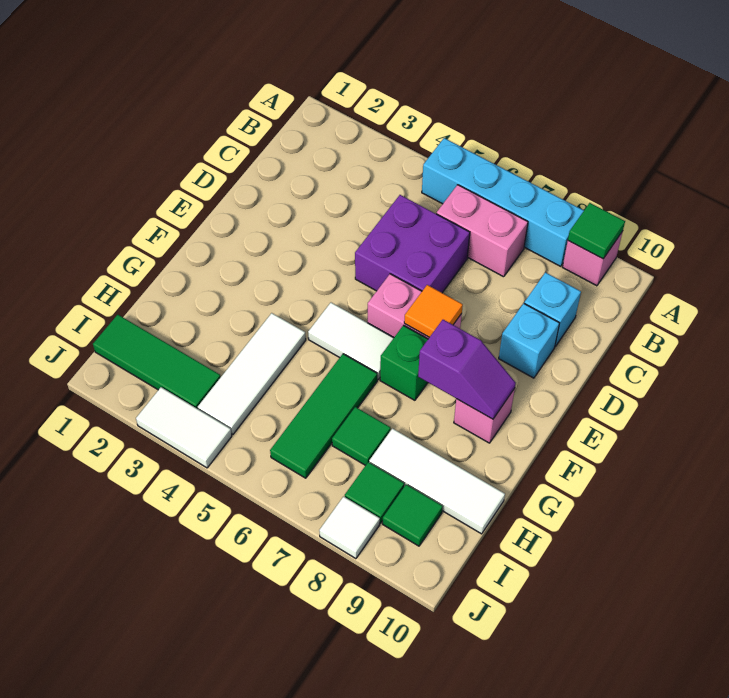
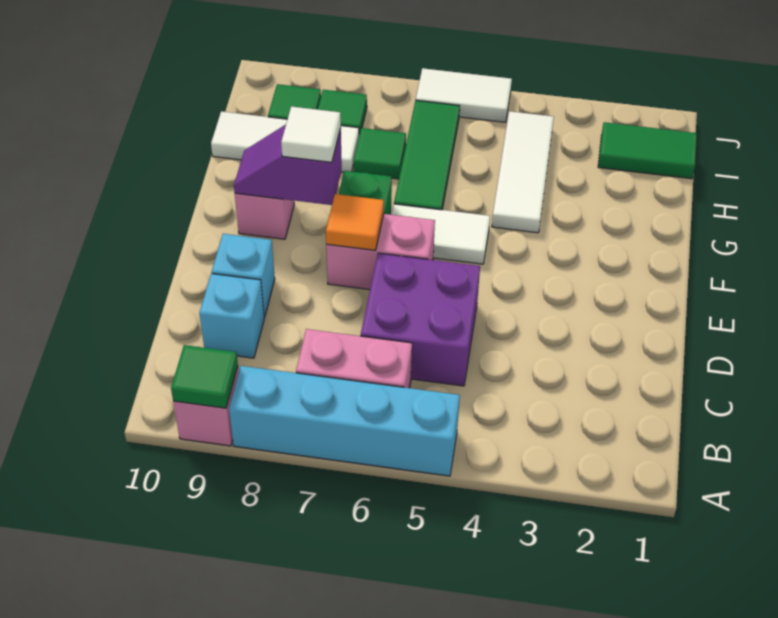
green tile I1:I3 level 1 -> green tile I1:I2 level 1
white tile J3:J4 level 1 -> white tile J5:J6 level 1
white tile J8 level 1 -> white tile F8 level 3

